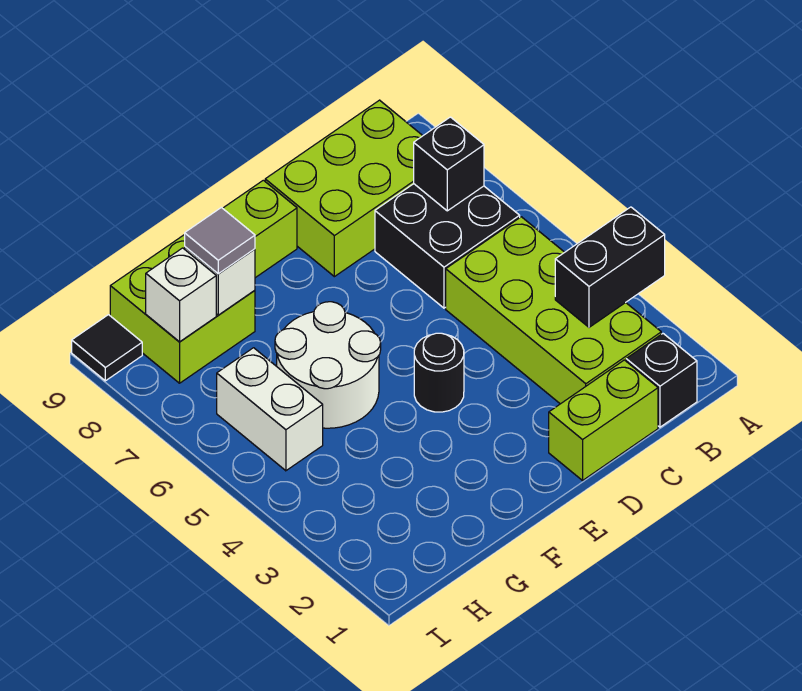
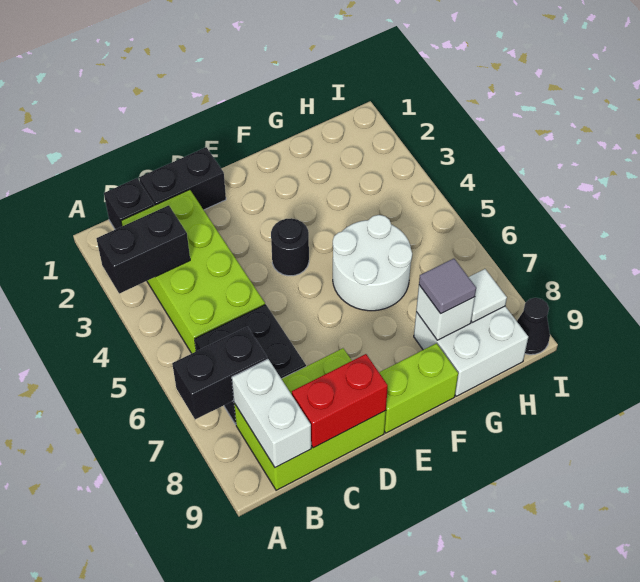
black brick B7 level 2 -> black brick A7:B7 level 2
lime brick C1:D1 level 1 -> black brick C1:D1 level 1
none -> red brick C9:D9 level 2
lime brick G8:H9 level 1 -> white brick G8:H9 level 1
white brick H5:H6 level 1 -> white brick B8:B9 level 2
white brick H8 level 2 -> white tile H8 level 2
black tile I9 level 1 -> black cone I9 level 1

